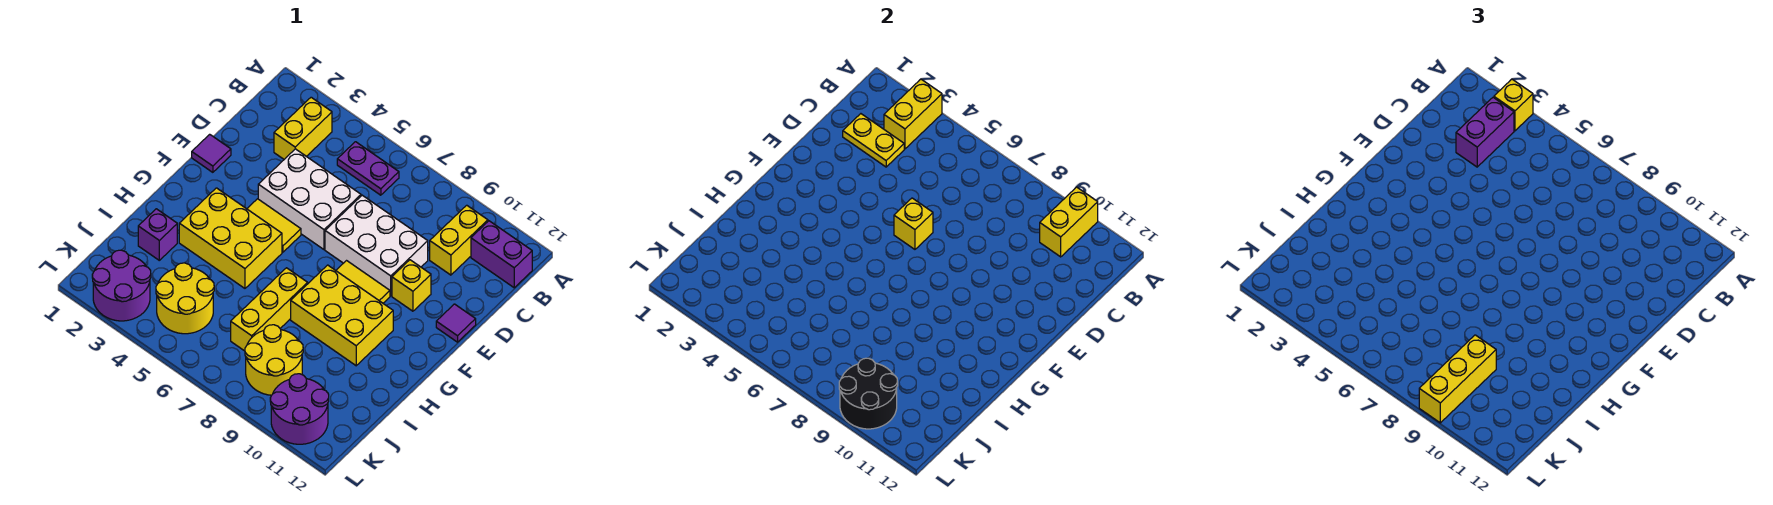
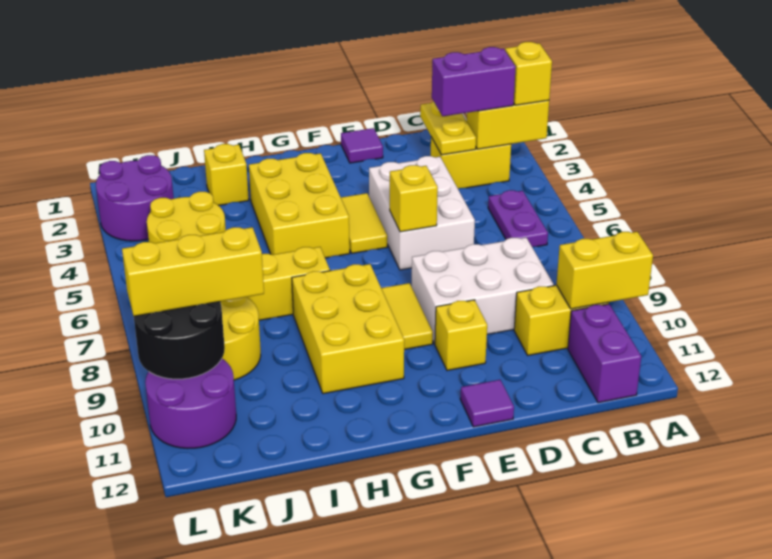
white brick D7:E9 level 1 -> white brick C8:E9 level 1
purple brick I2 level 1 -> yellow brick I2 level 1

